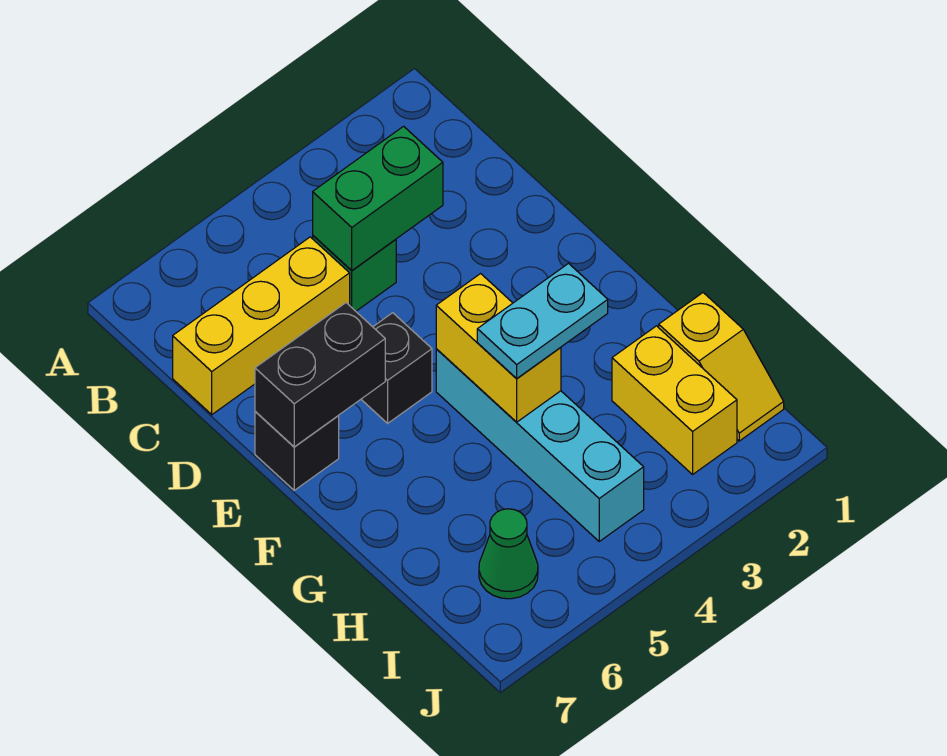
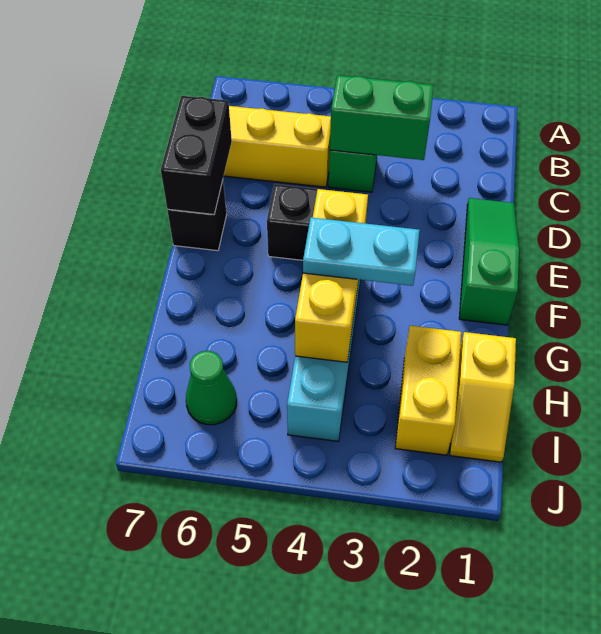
none -> green slope D1:F1 level 1 top F
black brick E6:E7 level 2 -> black brick D7:E7 level 2
yellow brick F4:G4 level 2 -> yellow brick F4:H4 level 2

